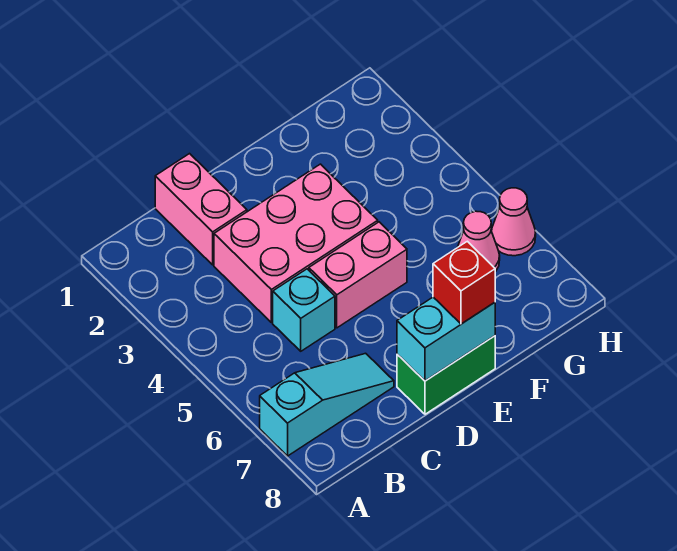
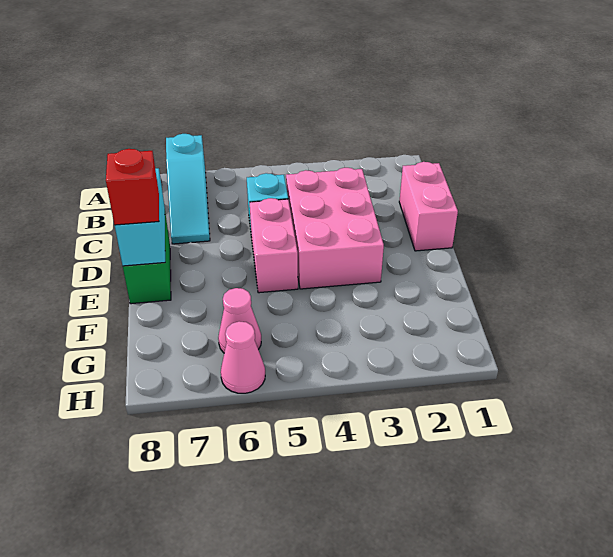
pink brick C1:C2 level 1 -> pink brick C1:D1 level 1

